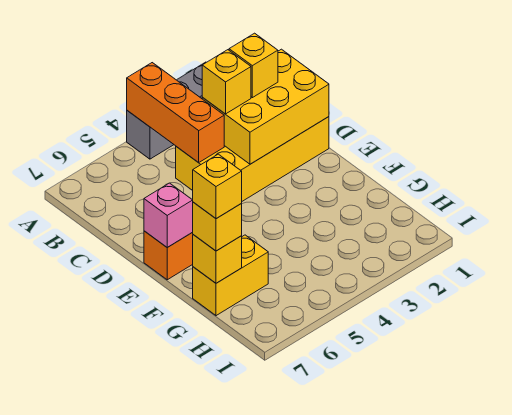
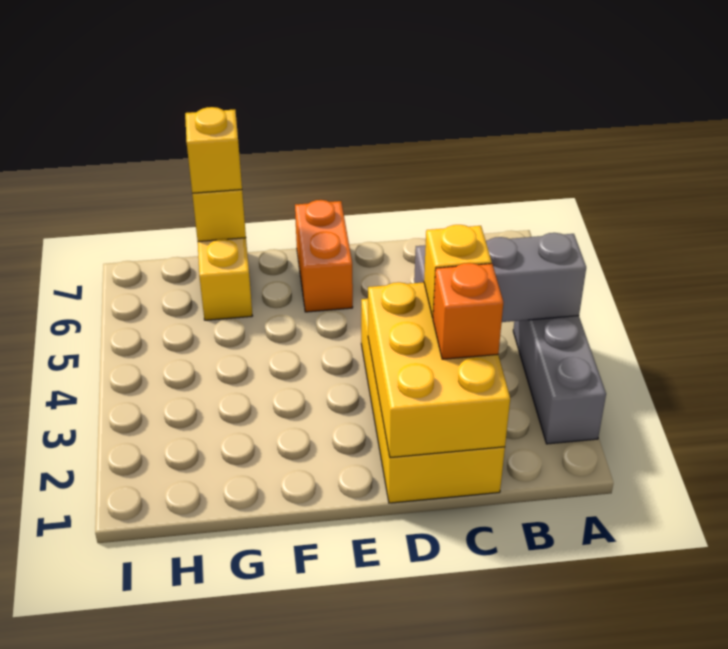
orange brick A4:C4 level 2 -> grey brick A4:C4 level 2
yellow brick C2 level 3 -> orange brick C2 level 3
pink brick E7 level 2 -> none
yellow brick G7 level 4 -> none

